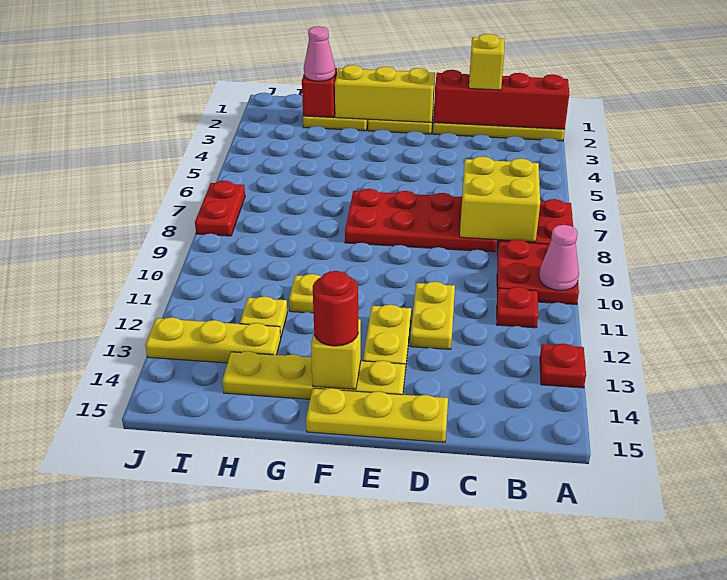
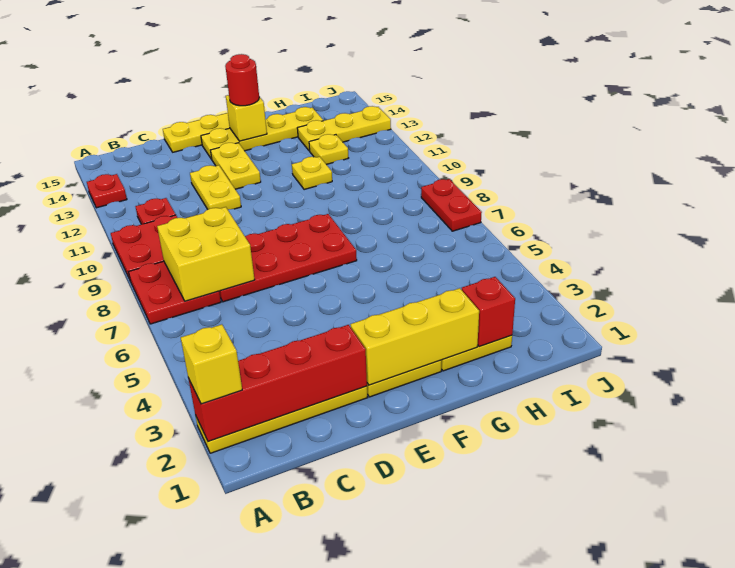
pink cone A10 level 2 -> none
yellow brick C2 level 3 -> yellow brick A2 level 3
pink cone H2 level 3 -> none

